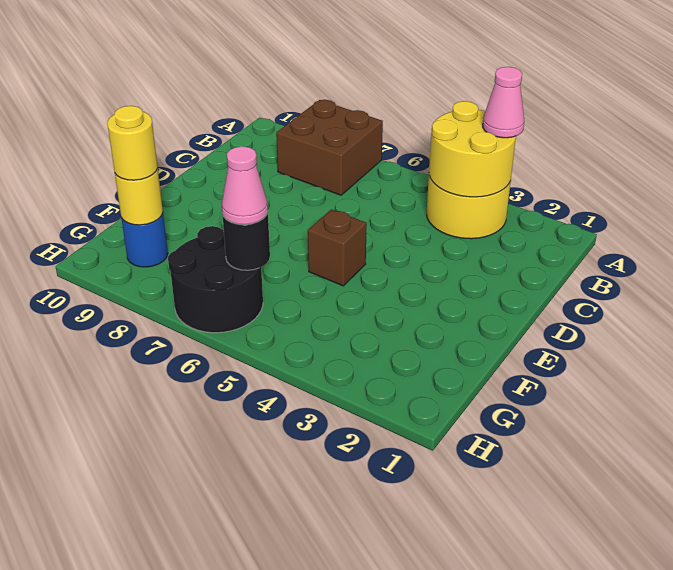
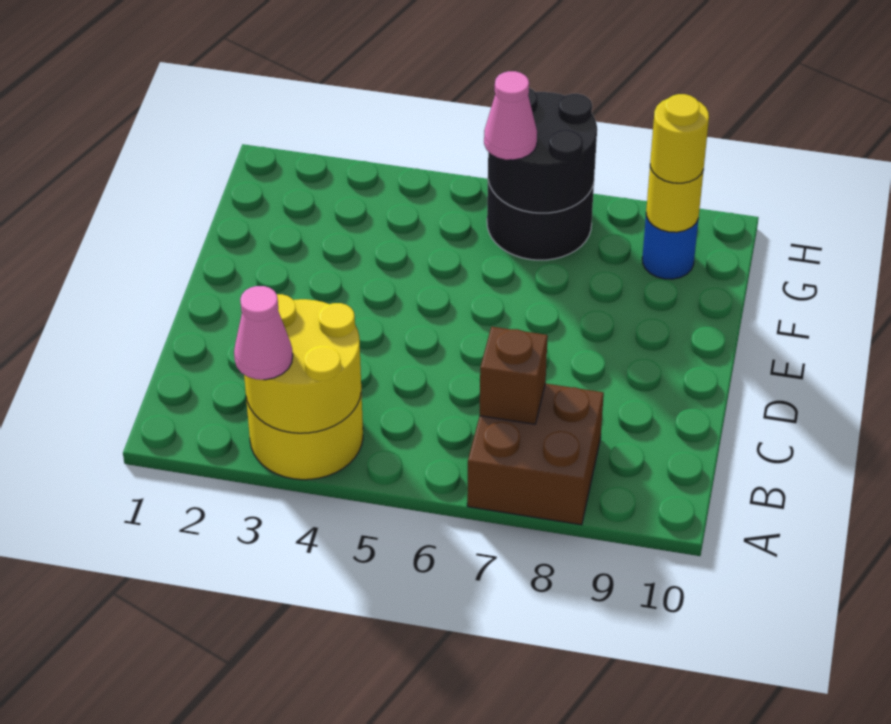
brown brick E5 level 1 -> brown brick B7 level 2
black round brick G6 level 2 -> black round brick G6:H7 level 2

